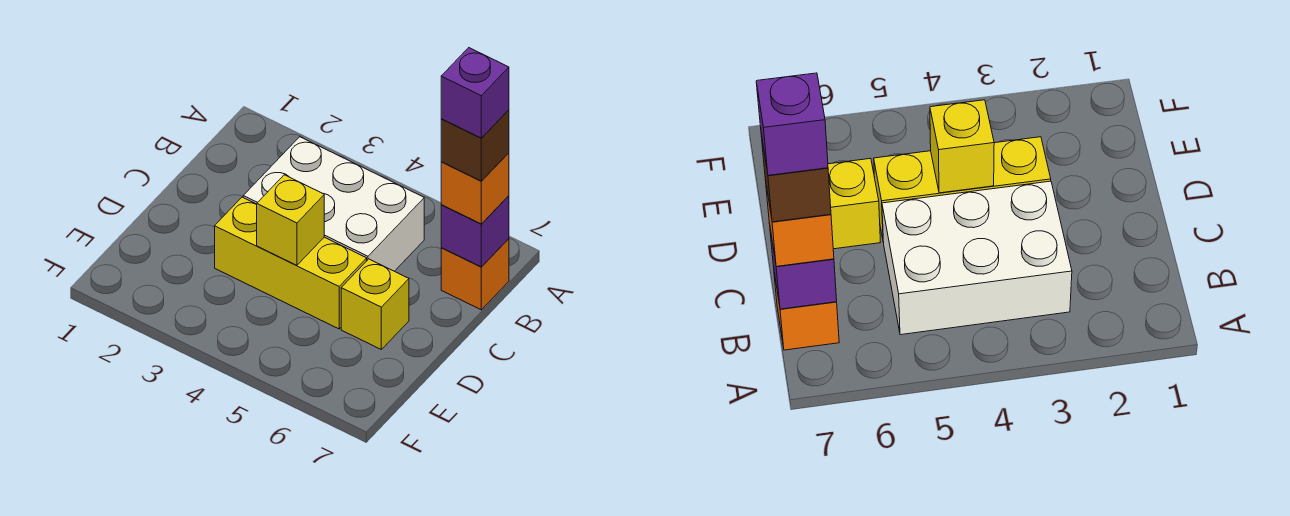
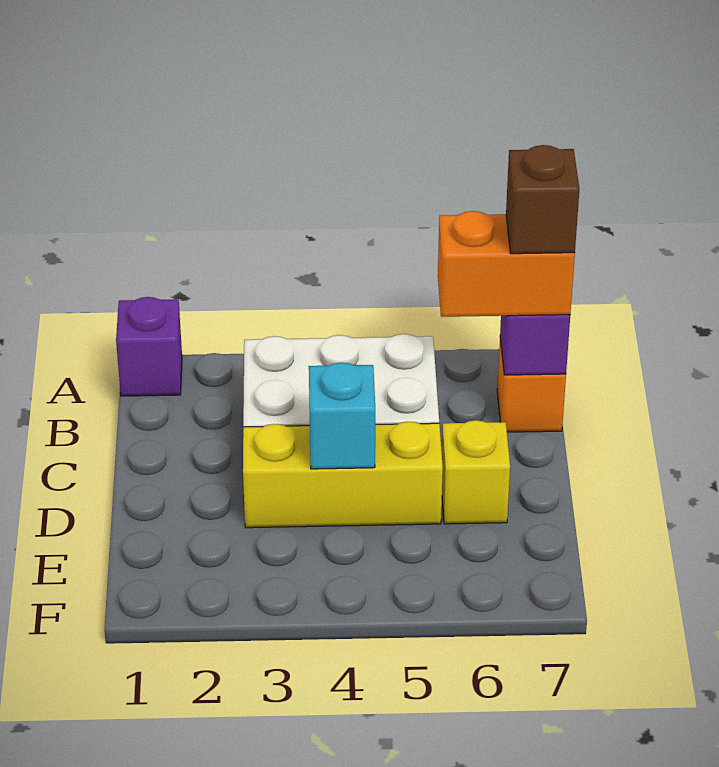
orange brick B7 level 3 -> orange brick B6:B7 level 3
purple brick B7 level 5 -> purple brick A1 level 1
yellow brick D4 level 2 -> cyan brick D4 level 2

